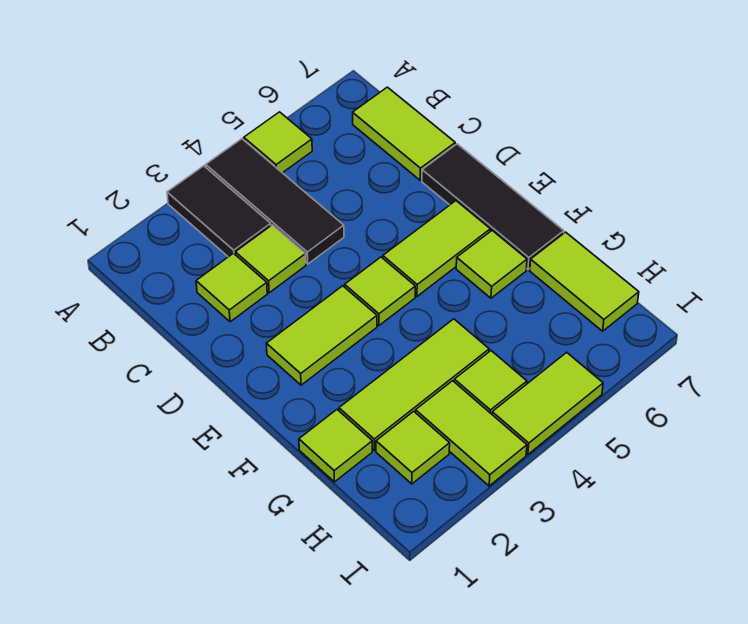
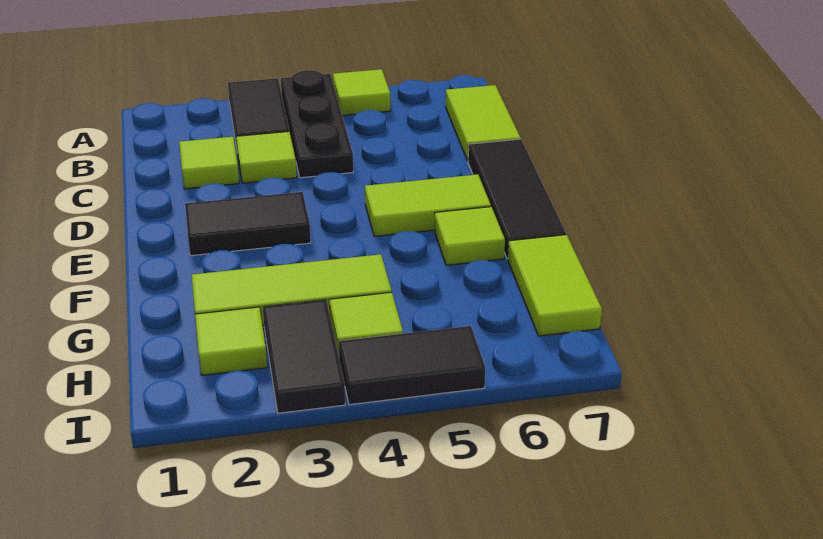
black tile A4:C4 level 1 -> black plate A4:C4 level 1
lime tile E2:E3 level 1 -> black tile E2:E3 level 1
lime tile E4 level 1 -> none
lime tile G1 level 1 -> none
lime tile H3:I3 level 1 -> black tile H3:I3 level 1
lime tile I4:I5 level 1 -> black tile I4:I5 level 1

